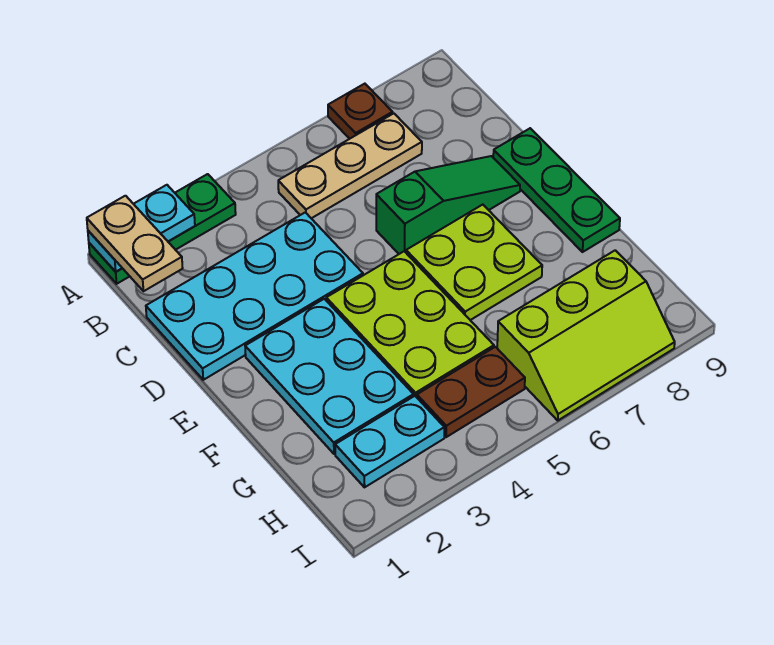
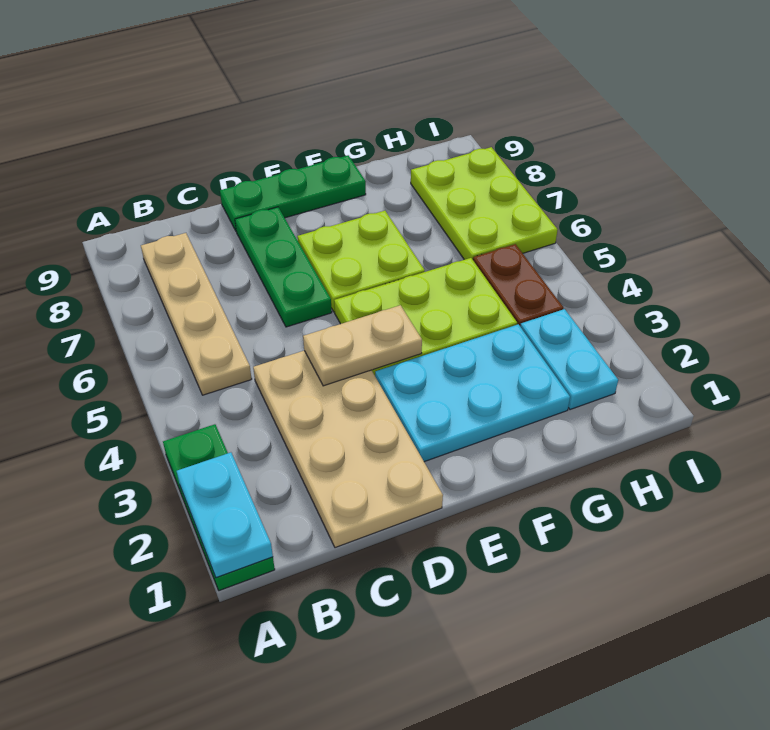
tan plate A1:B1 level 3 -> tan plate D4:E4 level 2
brown plate A7 level 1 -> none
tan plate B5:B7 level 1 -> tan plate B5:B8 level 1
cyan plate C1:D4 level 1 -> tan plate C1:D4 level 1
green slope D6:D8 level 1 top 6 -> green plate D6:D8 level 1
lime slope H6:I8 level 1 top H -> lime plate H6:I8 level 1

